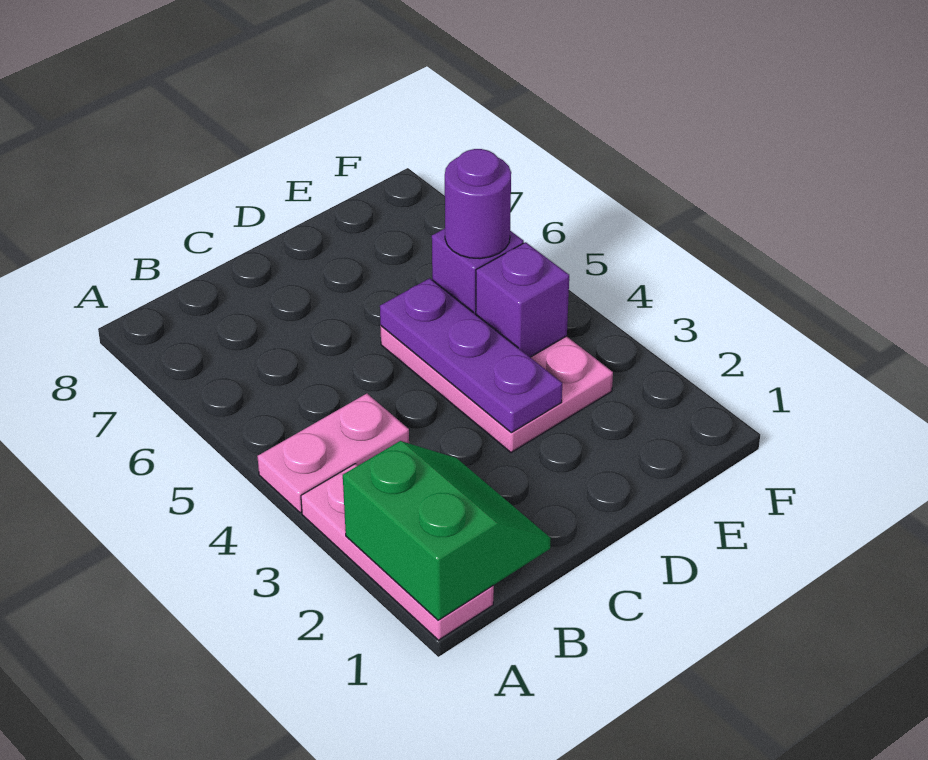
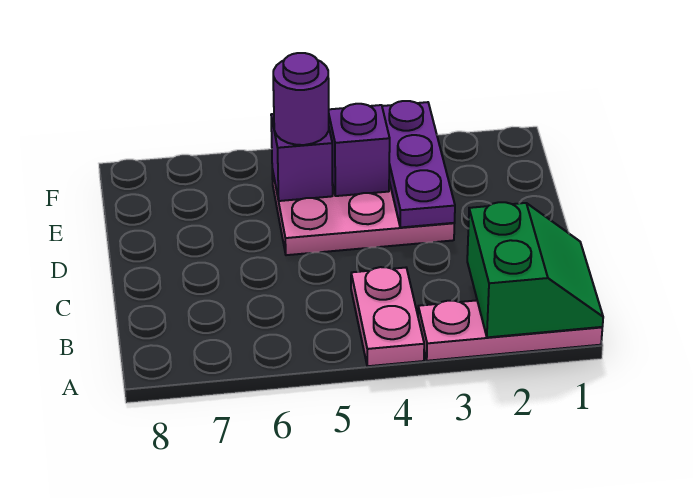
green slope A1:B2 level 2 top A -> green slope A1:B2 level 2 top 2
purple plate D3:D5 level 2 -> purple plate D3:F3 level 2

